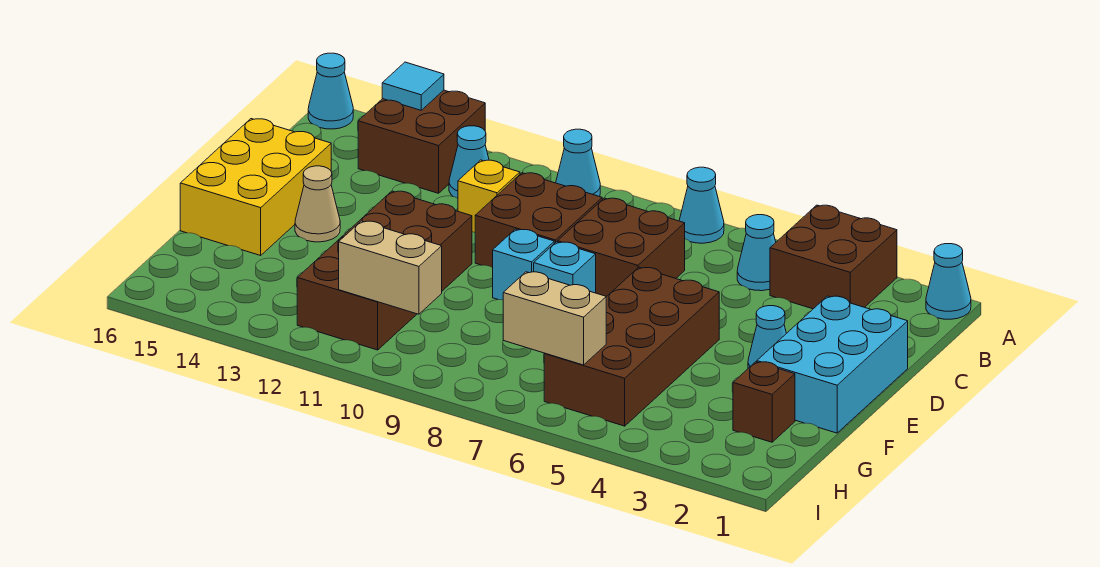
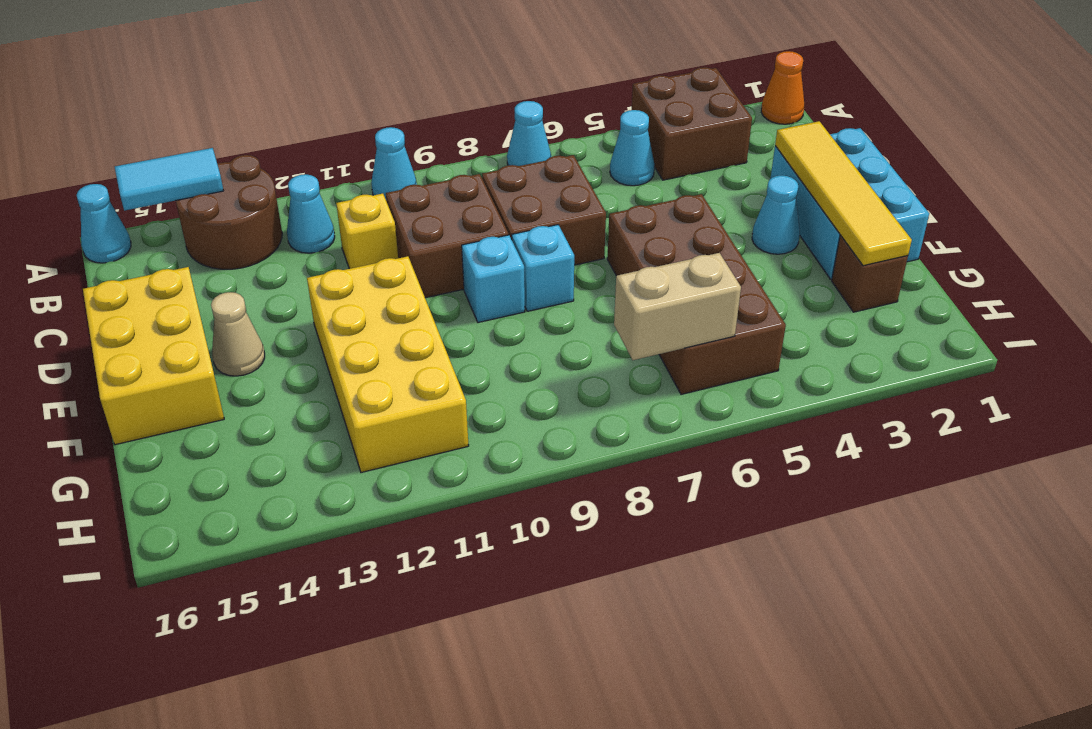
cyan cone A1 level 1 -> orange cone A1 level 1
brown brick A13:B14 level 1 -> brown round brick A13:B14 level 1
cyan tile A14 level 2 -> cyan tile A14:A15 level 2
none -> yellow tile D2:G2 level 2
brown brick E11:H12 level 1 -> yellow brick E11:H12 level 1
tan brick H10:H11 level 2 -> none

